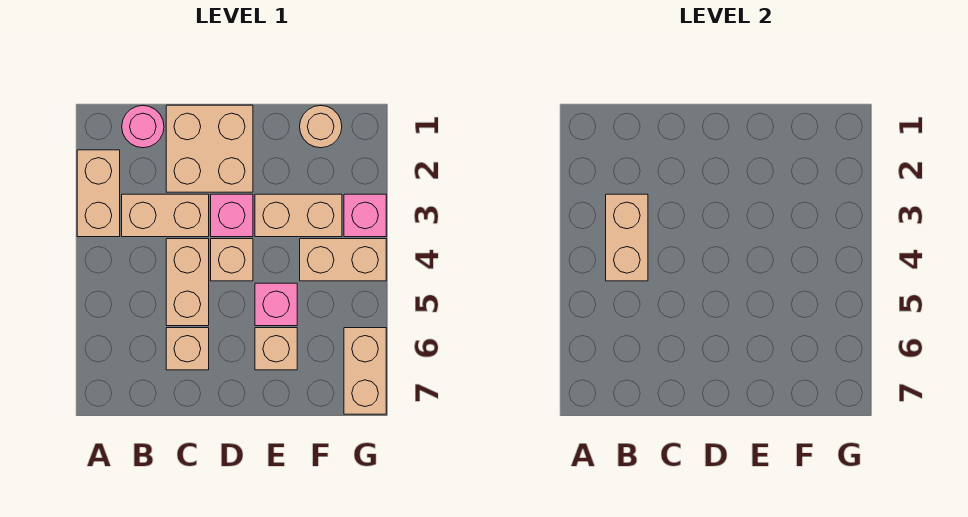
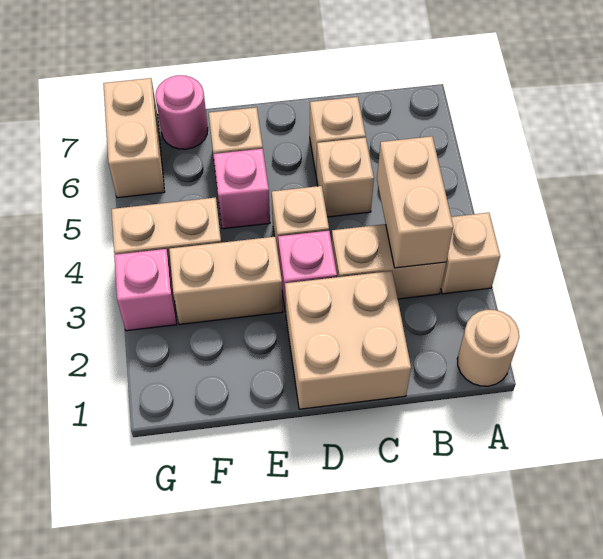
tan brick A2:A3 level 1 -> tan brick A3 level 1
pink round brick B1 level 1 -> pink round brick F7 level 1
tan brick C4:C5 level 1 -> tan brick C5 level 1
tan round brick F1 level 1 -> tan round brick A1 level 1

